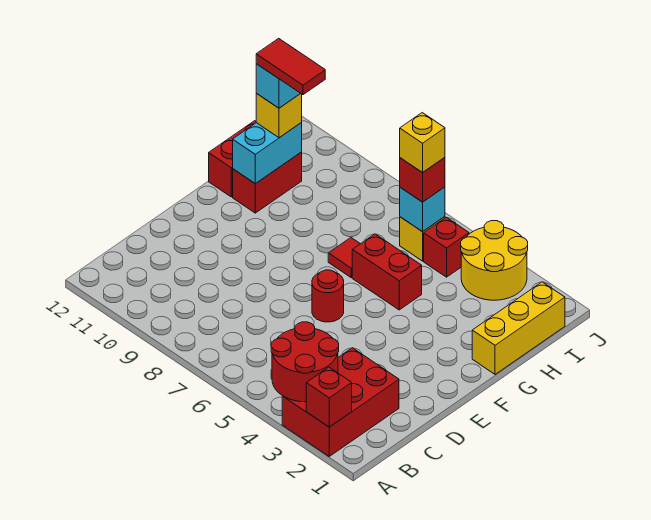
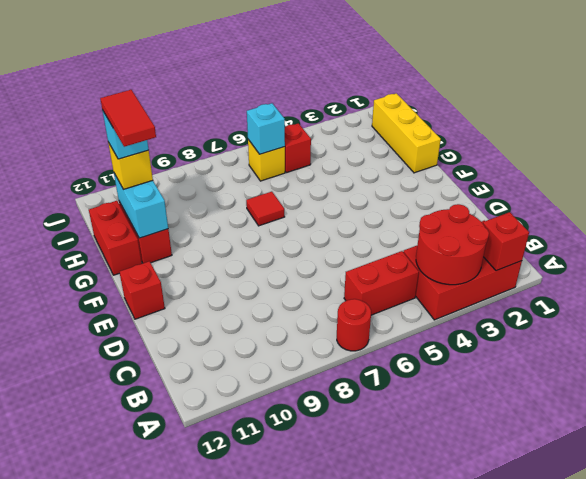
red brick A2:C3 level 1 -> red brick A2:B4 level 1
red round brick E6 level 1 -> red round brick A7 level 1
red brick G5:G6 level 1 -> red brick B5:B6 level 1
red tile H10:H11 level 5 -> red tile G11:H11 level 5
yellow round brick I3:J4 level 1 -> none
red brick I6 level 3 -> red brick E12 level 1
yellow brick I6 level 4 -> none

